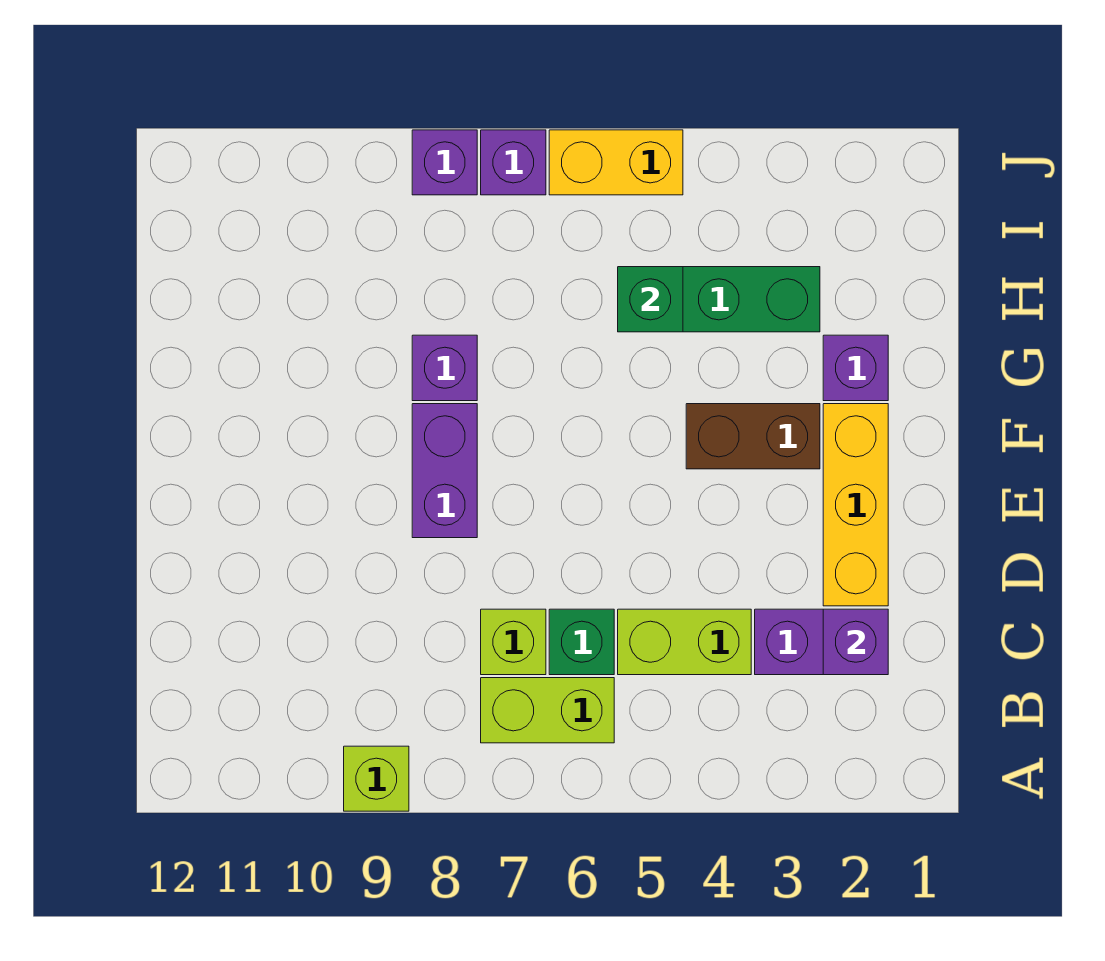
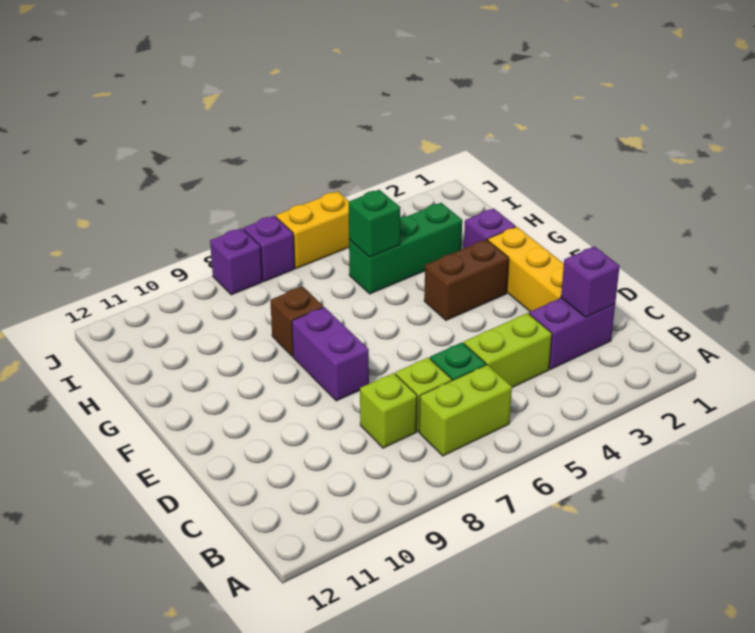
lime brick A9 level 1 -> lime brick C8 level 1
purple brick G8 level 1 -> brown brick G8 level 1

